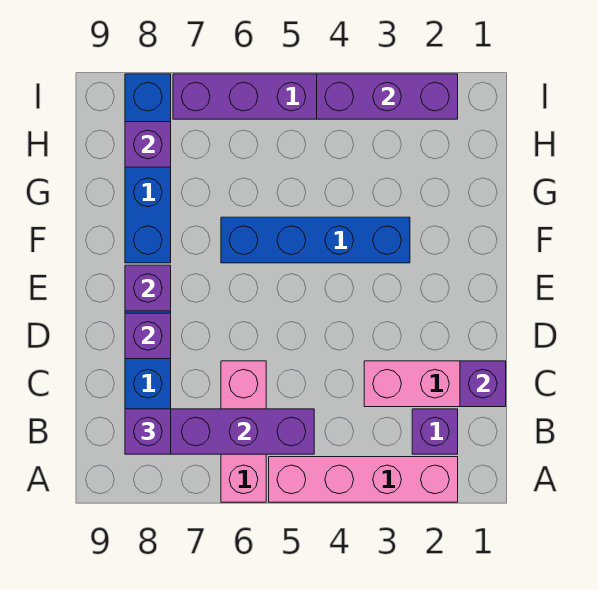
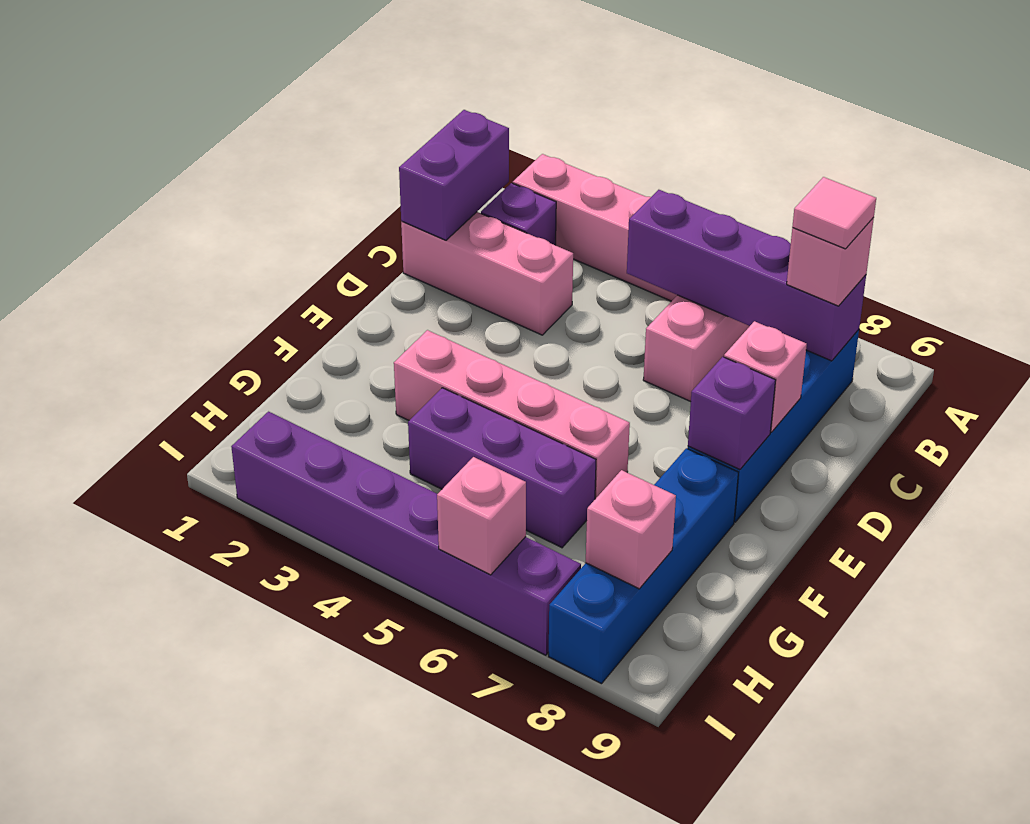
purple brick B8 level 3 -> pink brick B8 level 3
none -> pink tile B8 level 4
purple brick C1 level 2 -> purple brick B1:C1 level 2
purple brick D8 level 2 -> pink brick D8 level 2
blue brick F3:F6 level 1 -> pink brick F3:F6 level 1
purple brick H8 level 2 -> pink brick H8 level 2
purple brick I2:I4 level 2 -> purple brick G4:G6 level 1
none -> pink brick I6 level 2

